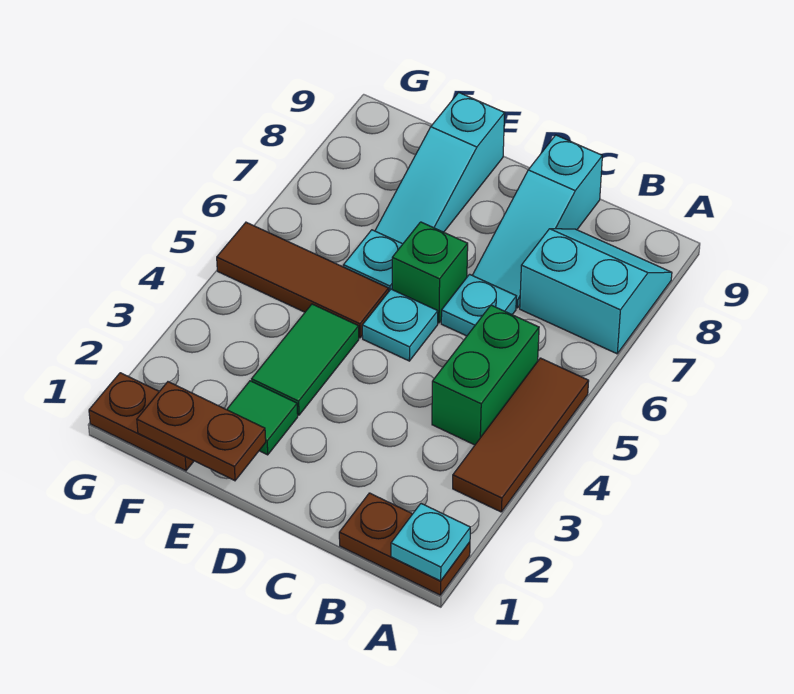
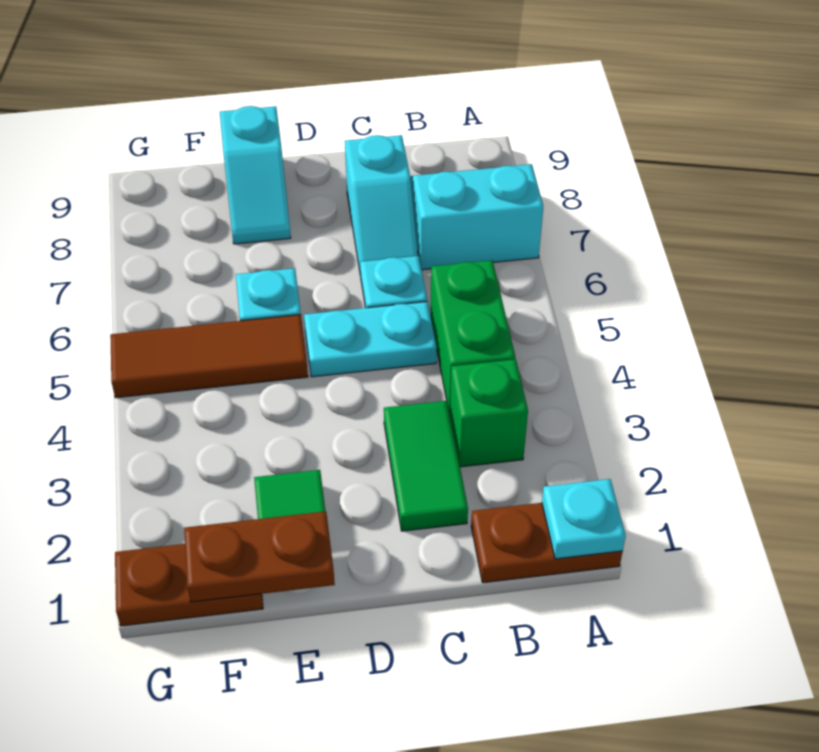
brown tile A3:A5 level 1 -> none
cyan slope C7:C9 level 1 top 9 -> cyan slope C7:C8 level 1 top 8
cyan plate D5 level 1 -> cyan plate C5:D5 level 1
green brick D6 level 1 -> green brick B3 level 1
green tile E3:E4 level 1 -> green tile C2:C3 level 1
cyan slope E7:E9 level 1 top 9 -> cyan slope E8:E9 level 1 top 9

